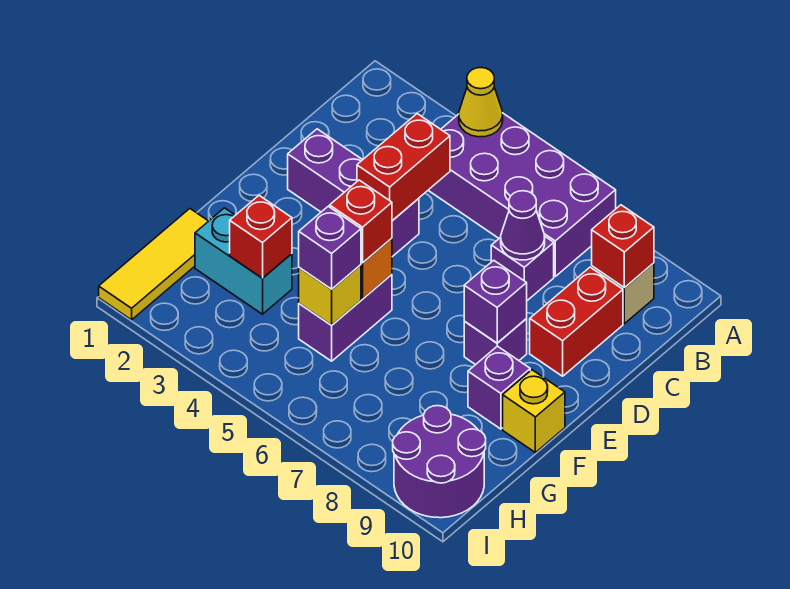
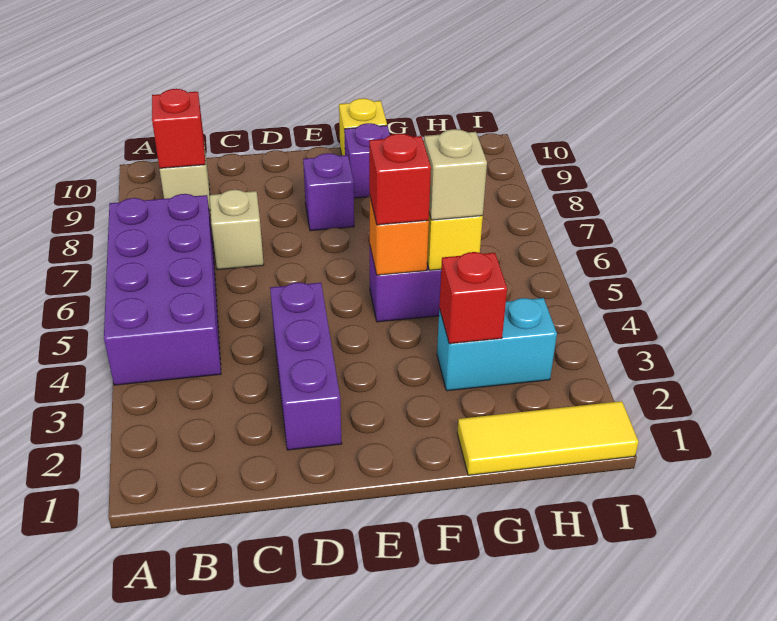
yellow cone A4 level 2 -> none
red brick C4:D4 level 2 -> none
purple brick C7 level 1 -> tan brick C7 level 1
purple cone C7 level 2 -> none
red brick C9:D9 level 1 -> none
purple brick E8 level 2 -> none
cyan brick G2:G3 level 1 -> cyan brick G3:H3 level 1
purple brick G5 level 3 -> tan brick G5 level 3
purple round brick H9:I10 level 1 -> none

